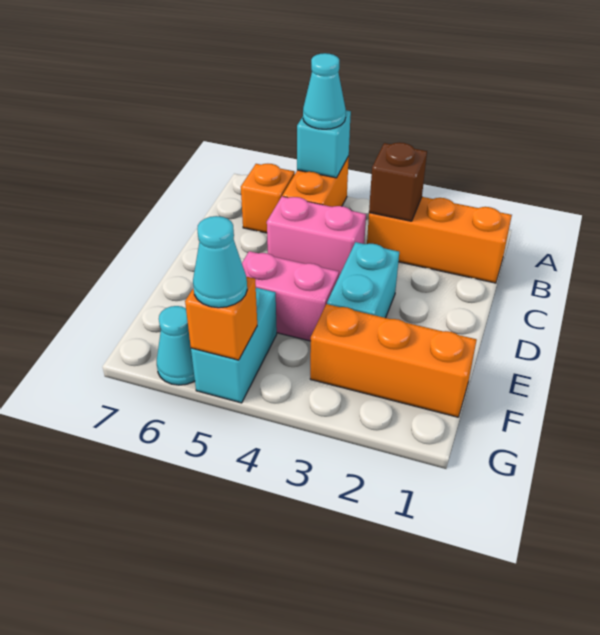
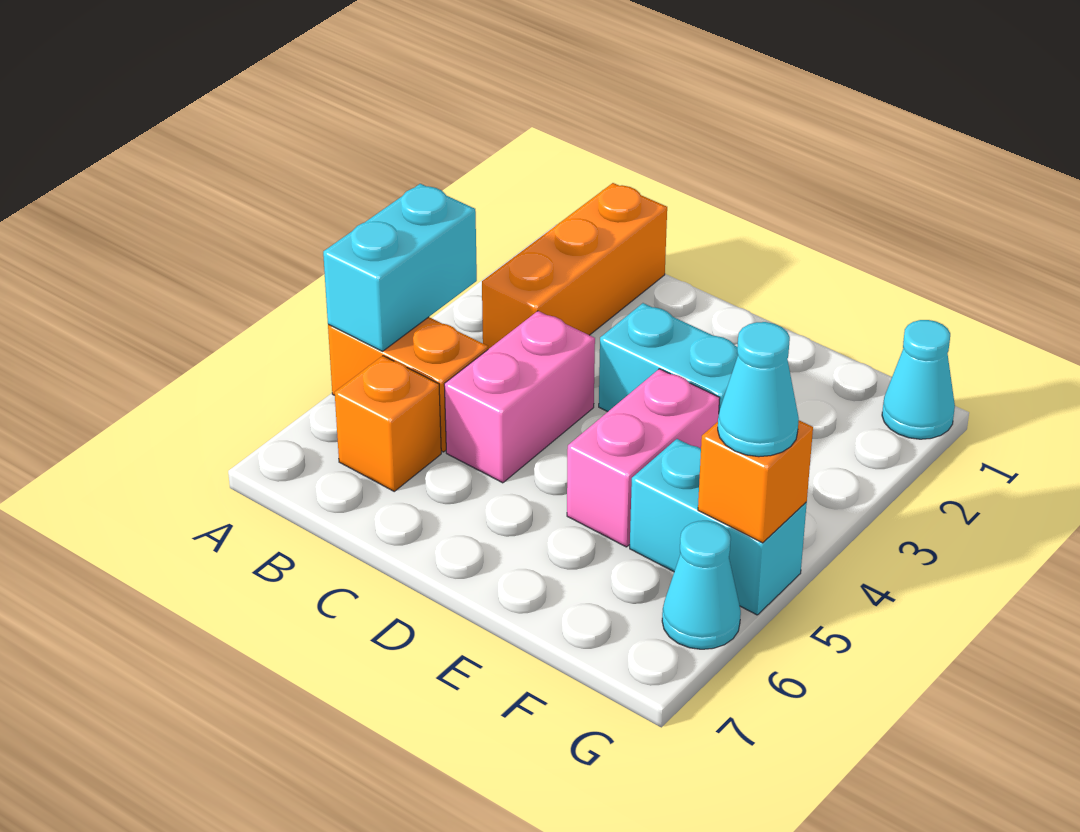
cyan brick A5 level 2 -> cyan brick A4:A5 level 2
cyan cone A5 level 3 -> cyan cone G1 level 1
brown brick B3 level 2 -> none
orange brick F1:F3 level 1 -> none

